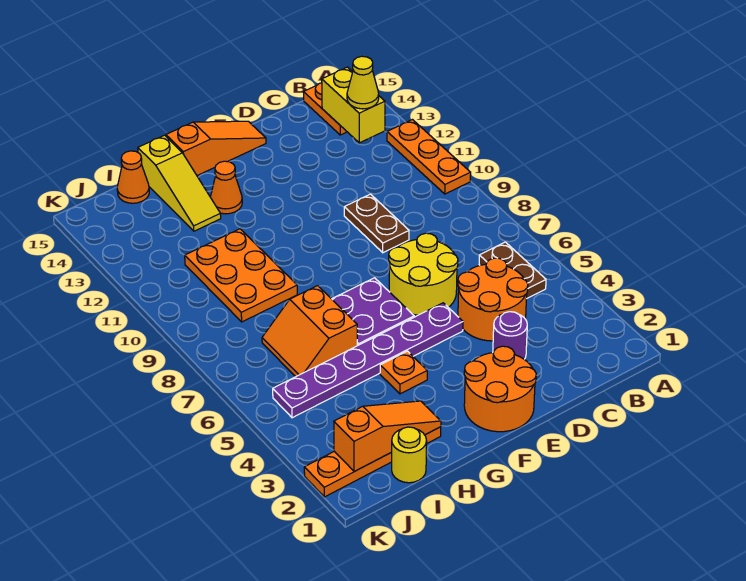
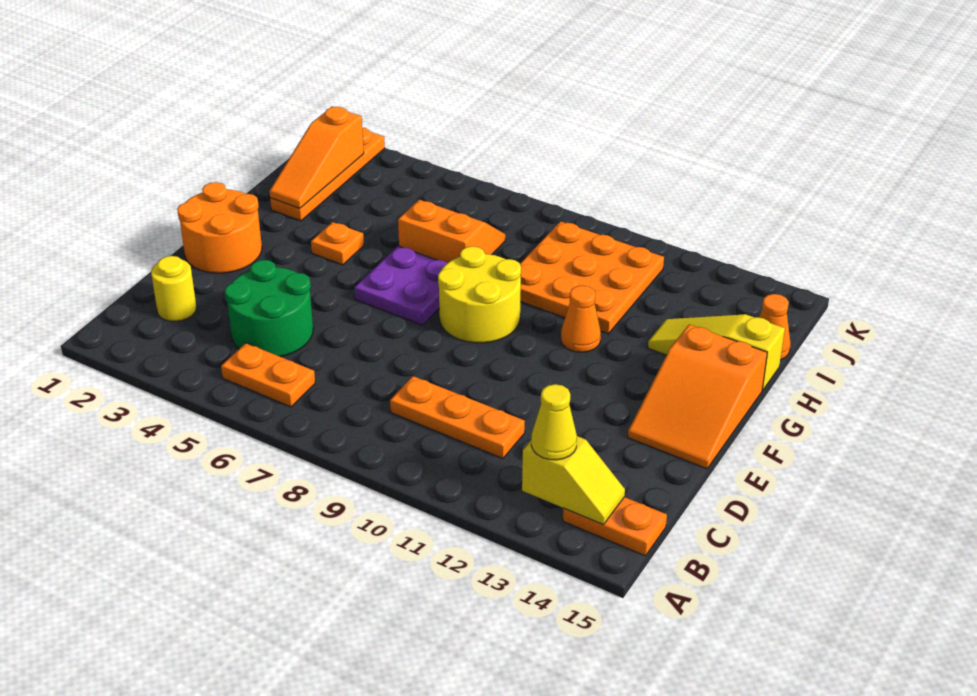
orange plate A10:A12 level 1 -> orange plate C9:C11 level 1
brown plate B5:B6 level 1 -> orange plate B5:B6 level 1
yellow brick B13:B14 level 2 -> yellow slope B13:B14 level 2 top 13
orange round brick C4:D5 level 1 -> green round brick C4:D5 level 1
purple round brick D3 level 1 -> none
yellow round brick D6:E7 level 1 -> yellow round brick F8:G9 level 1
brown plate D9:D10 level 1 -> none
purple plate E5:J5 level 1 -> none
orange slope E15:G15 level 1 top G -> orange slope E14:G15 level 1 top G
orange cone G13 level 1 -> orange cone G11 level 1
orange plate H9:I11 level 1 -> orange plate H9:J11 level 1
yellow round brick I1 level 1 -> yellow round brick C2 level 1

